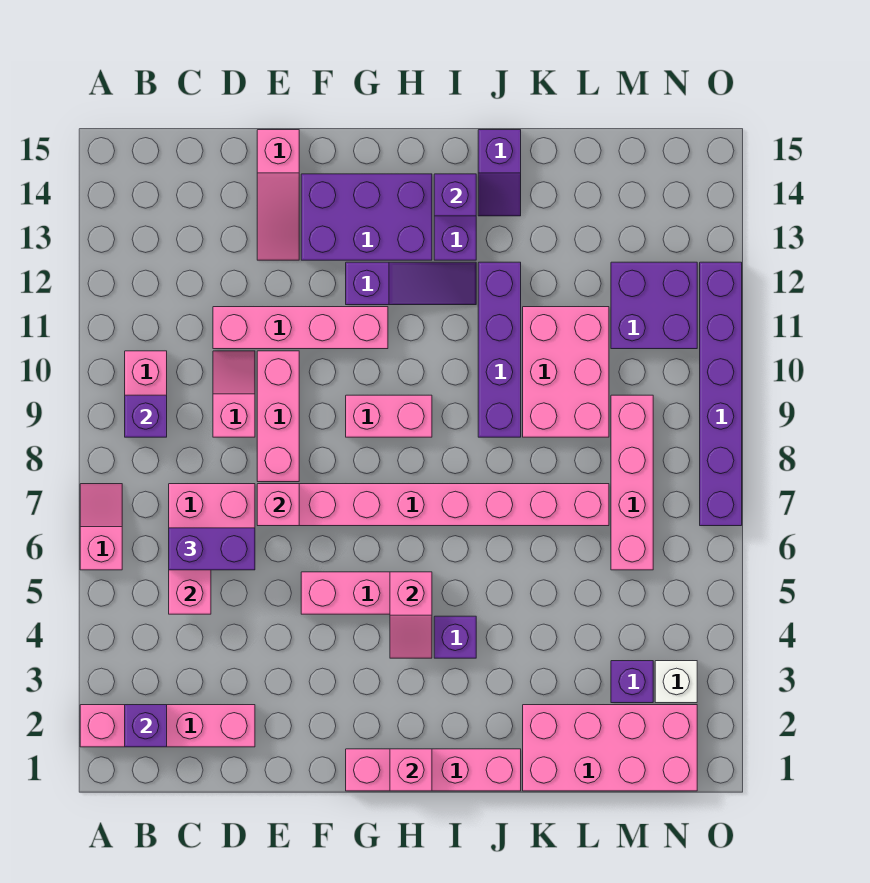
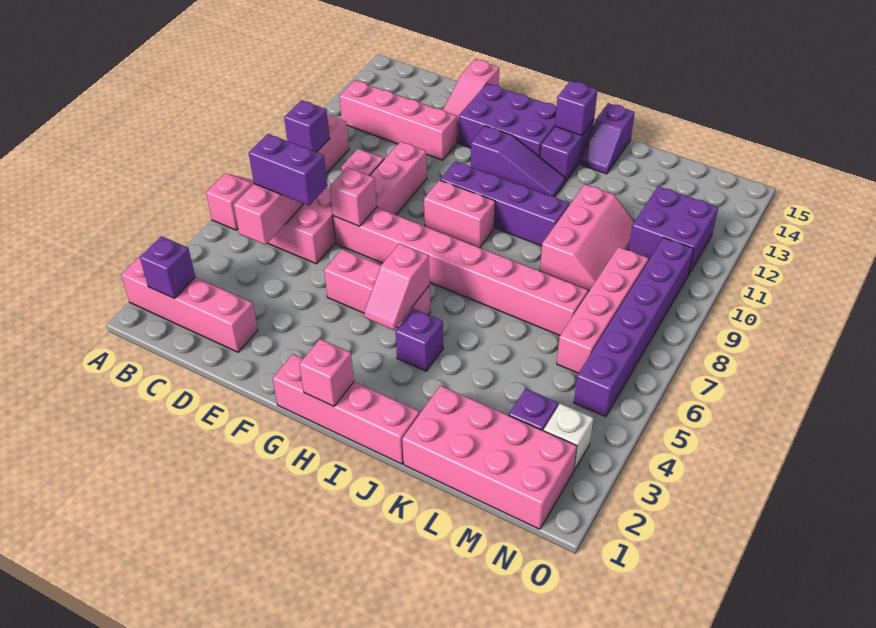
pink brick D11:G11 level 1 -> pink brick B12:E12 level 1
purple brick J9:J12 level 1 -> purple brick G10:J10 level 1
pink brick K9:L11 level 1 -> pink slope K9:L11 level 1 top K
purple brick O7:O12 level 1 -> purple brick N5:N10 level 1

